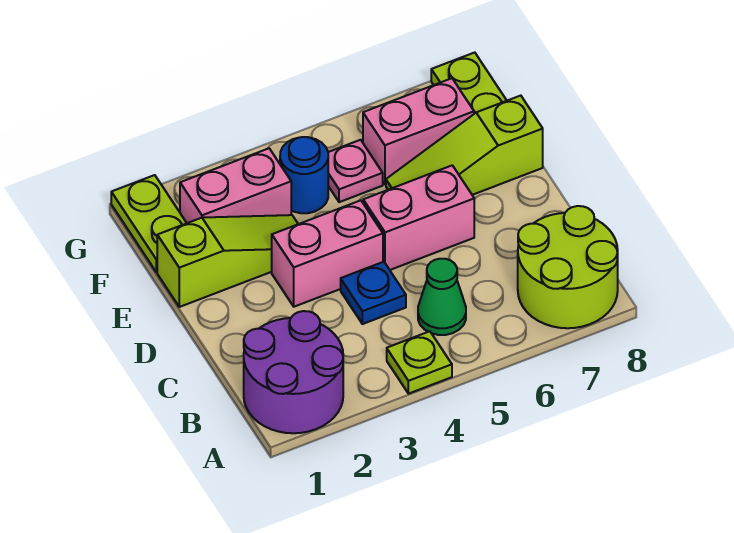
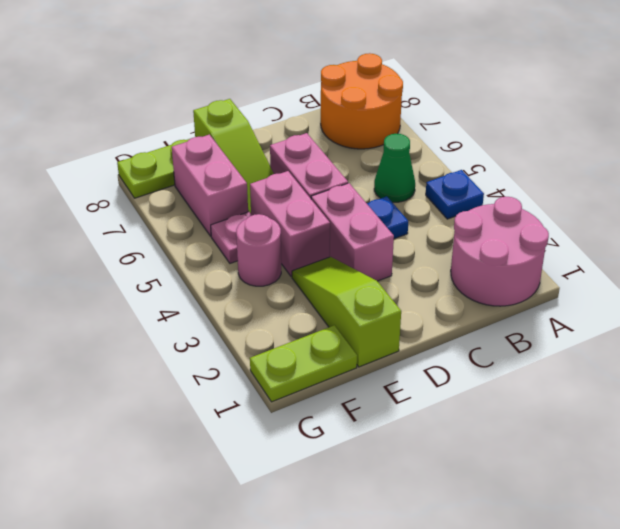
purple round brick A1:B2 level 1 -> pink round brick A1:B2 level 1
lime plate A4 level 1 -> blue plate A4 level 1
lime round brick A7:B8 level 1 -> orange round brick A7:B8 level 1
pink brick F2:F3 level 1 -> pink brick E4:E5 level 1
blue round brick F4 level 1 -> pink round brick F4 level 1

